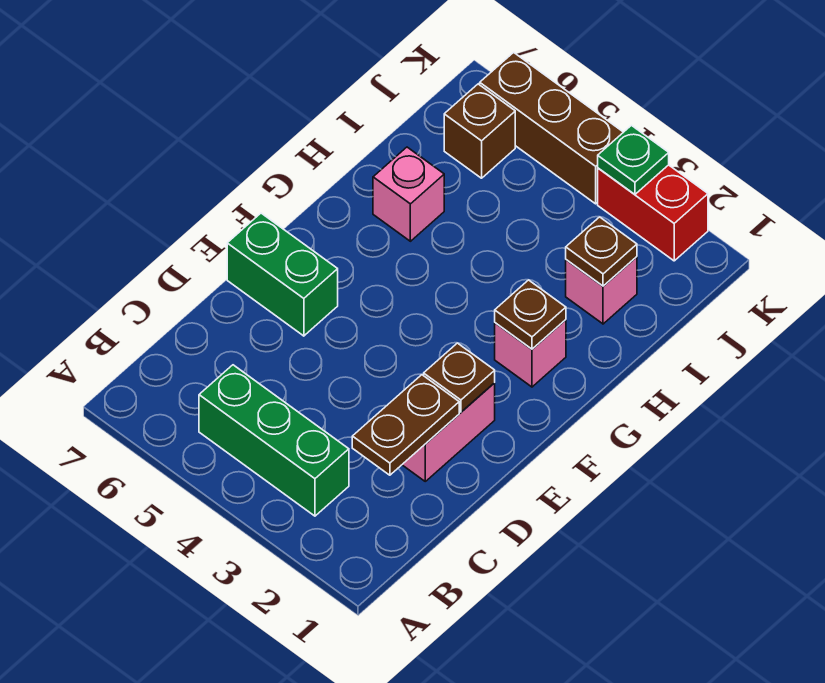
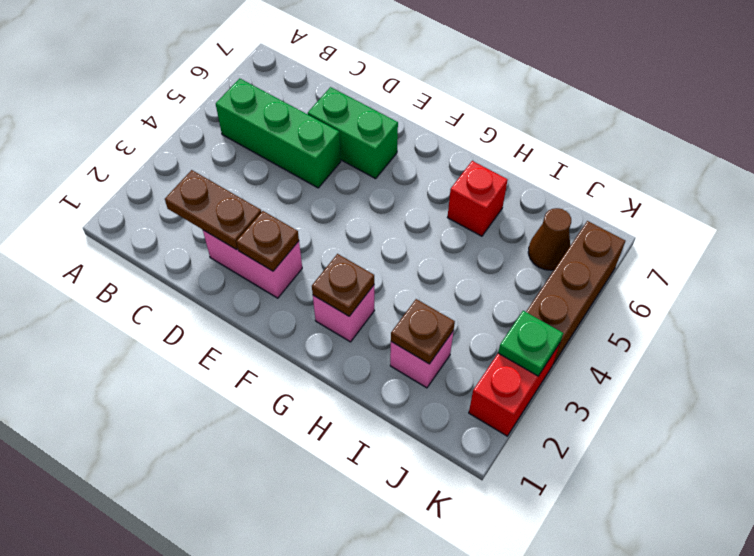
green brick B3:B5 level 1 -> green brick B5:D5 level 1
green brick E6:E7 level 1 -> green brick D6:E6 level 1
pink brick H6 level 1 -> red brick H6 level 1
brown brick J6 level 1 -> brown cone J6 level 1

